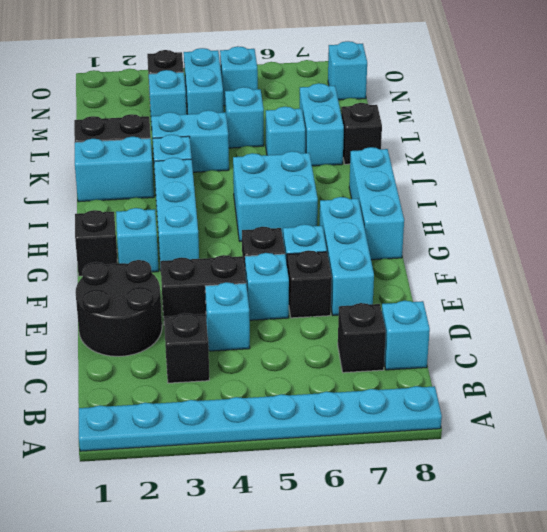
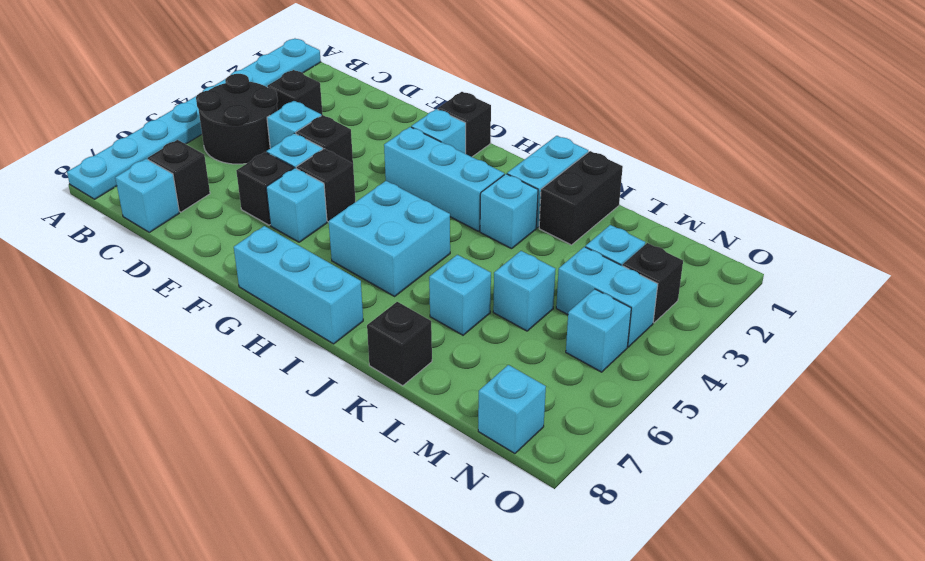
black round brick D1:E2 level 1 -> black round brick B4:C5 level 1
black brick E3:E4 level 1 -> black brick E4 level 1
cyan brick E7:G7 level 1 -> none
cyan brick K3:K4 level 1 -> none
cyan brick K7:L7 level 1 -> none

